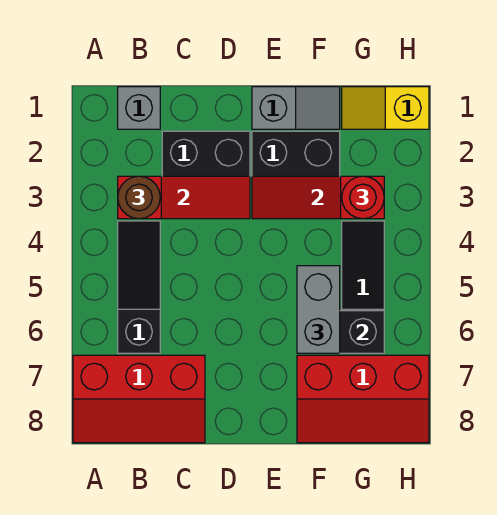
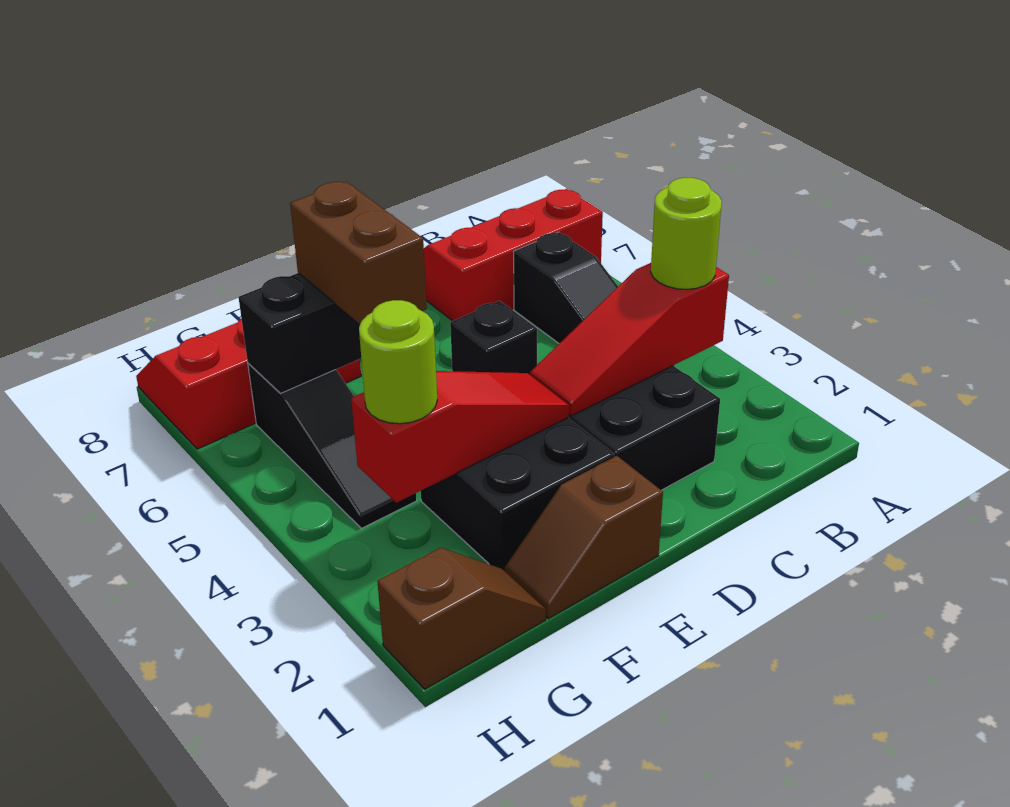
grey brick B1 level 1 -> none
brown round brick B3 level 3 -> lime round brick B3 level 3
none -> black brick D5 level 1
grey slope E1:F1 level 1 top E -> brown slope E1:F1 level 1 top E
grey brick F5:F6 level 3 -> brown brick F5:F6 level 3
yellow slope G1:H1 level 1 top H -> brown slope G1:H1 level 1 top H
red round brick G3 level 3 -> lime round brick G3 level 3

